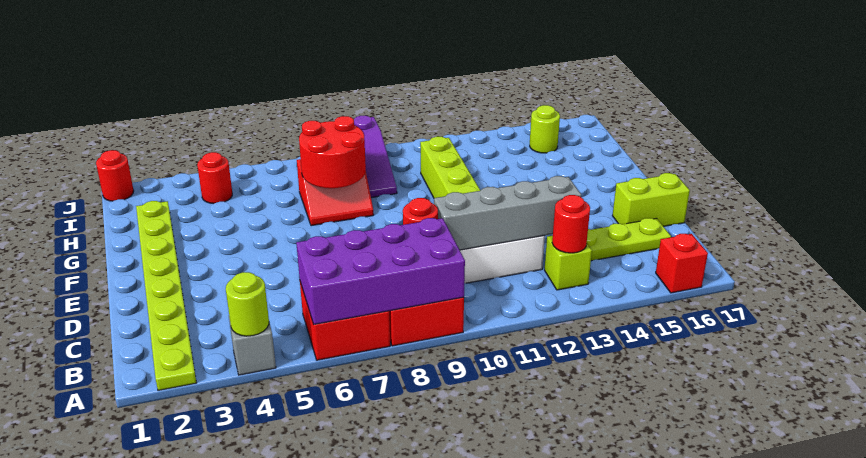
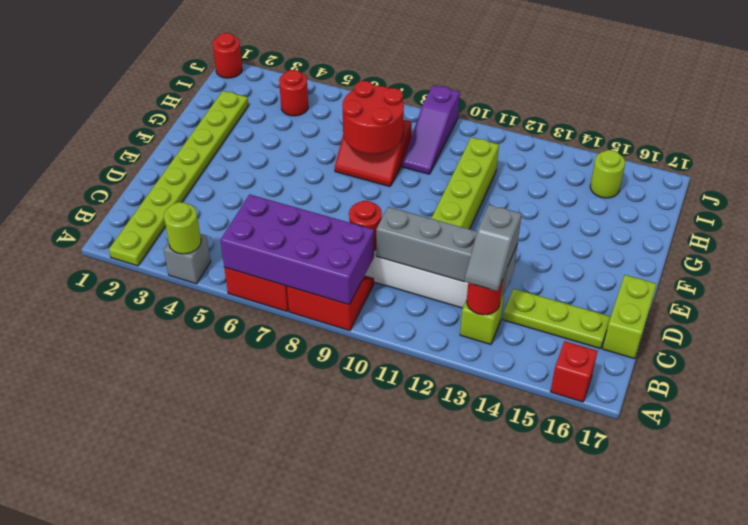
none -> grey slope B13:C13 level 3 top C
lime brick D16:D17 level 1 -> lime brick C17:D17 level 1

